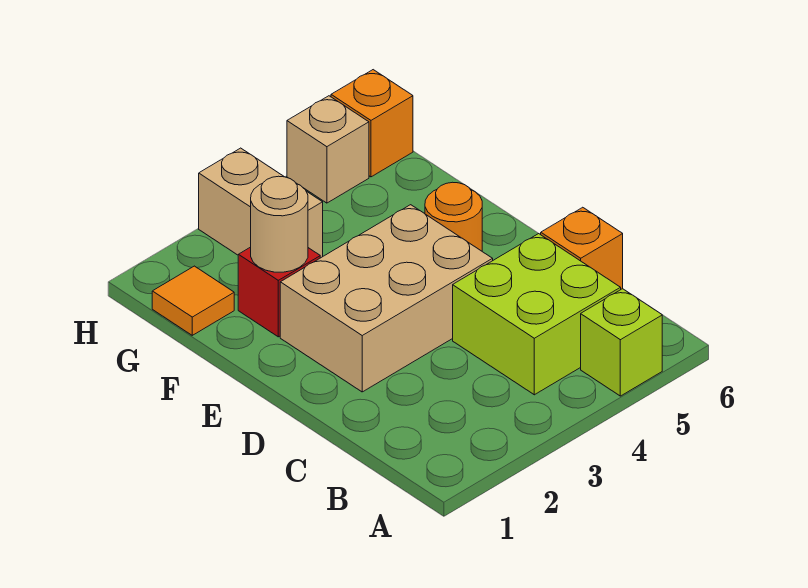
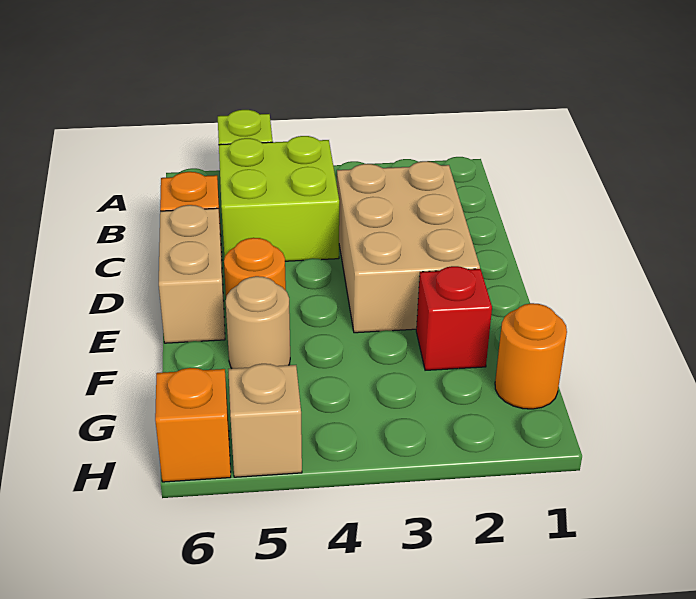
tan brick D2:E4 level 1 -> tan brick C2:E3 level 1
tan round brick F2 level 2 -> tan round brick F5 level 1
orange tile G1 level 1 -> orange round brick G1 level 1
tan brick G3:H3 level 1 -> tan brick D6:E6 level 1

